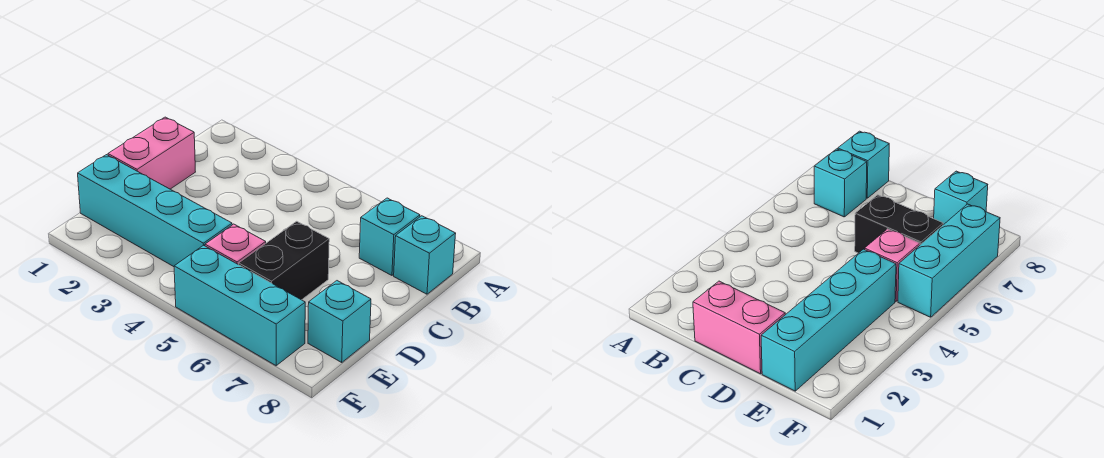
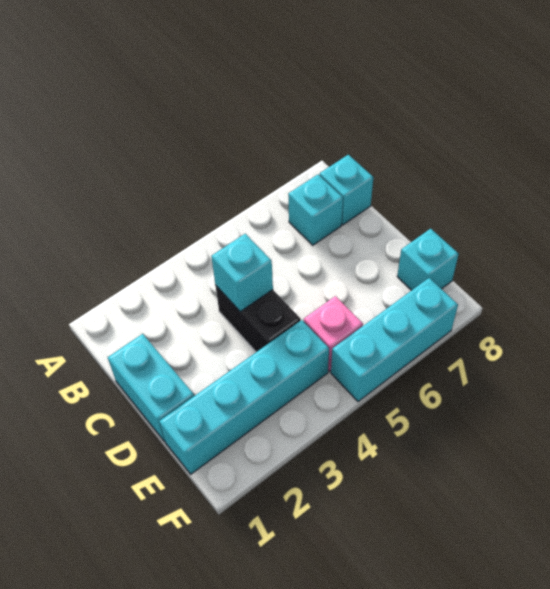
pink brick C1:D1 level 1 -> cyan brick C1:D1 level 1
none -> cyan brick C4 level 2
black brick D6:E6 level 1 -> black brick C4:D4 level 1

